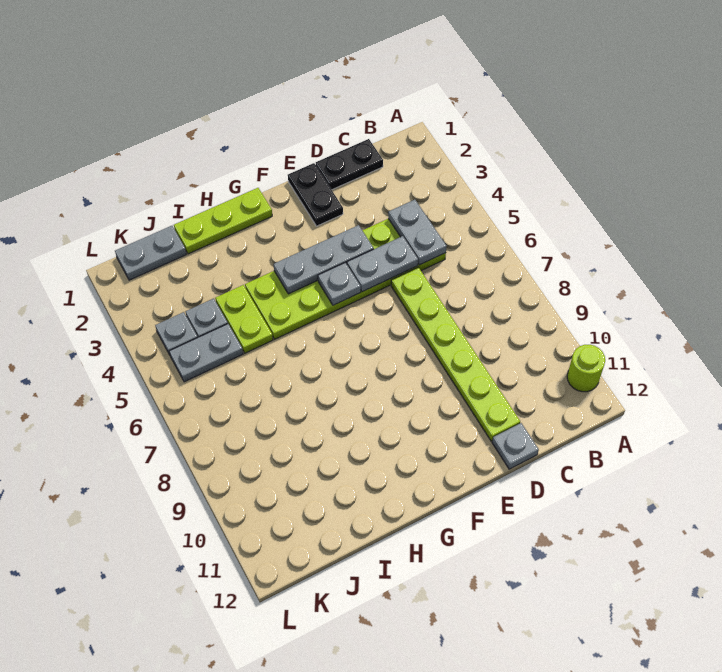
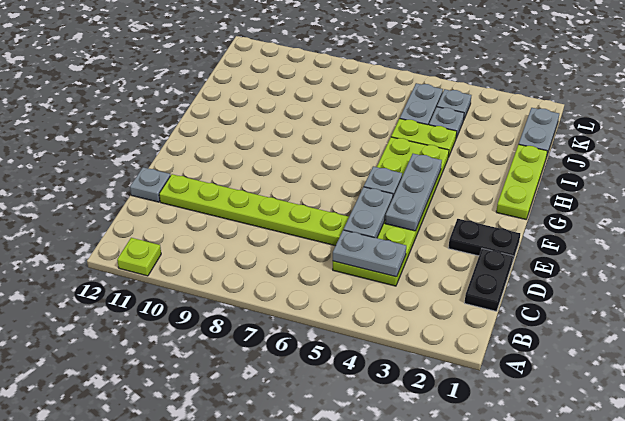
lime round brick A11 level 1 -> lime plate A11 level 1

